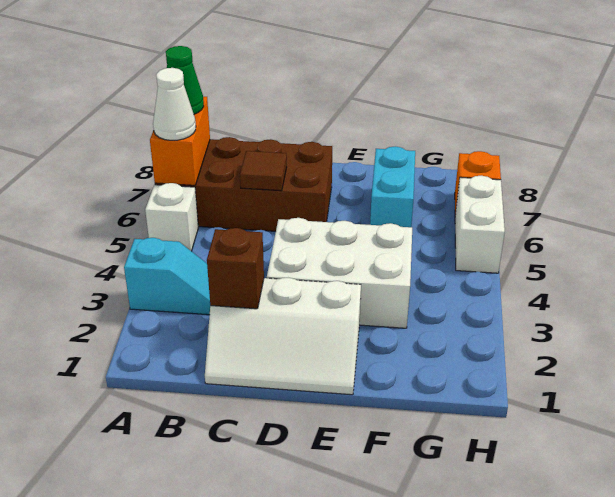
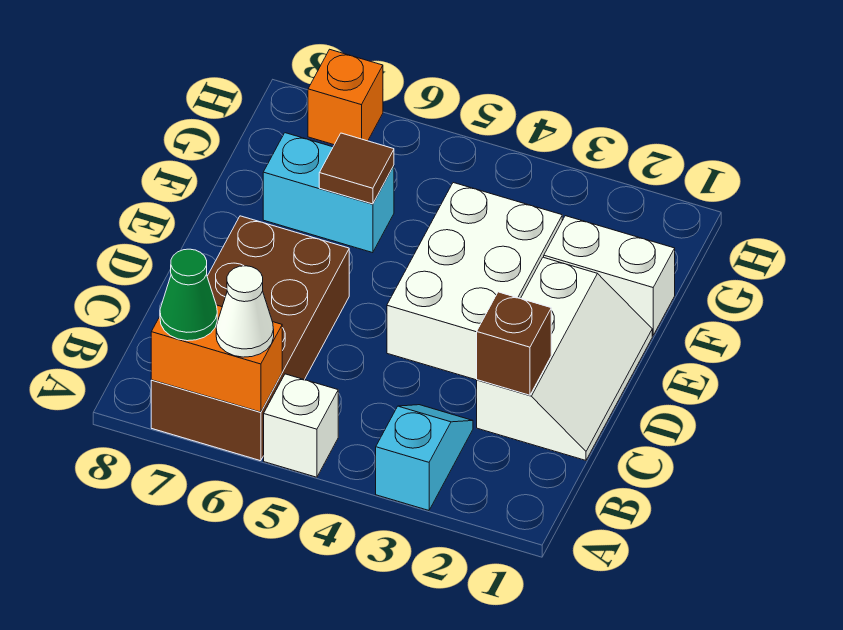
brown tile C6 level 2 -> brown tile F6 level 2
white brick H5:H6 level 1 -> white brick F1:F2 level 1

